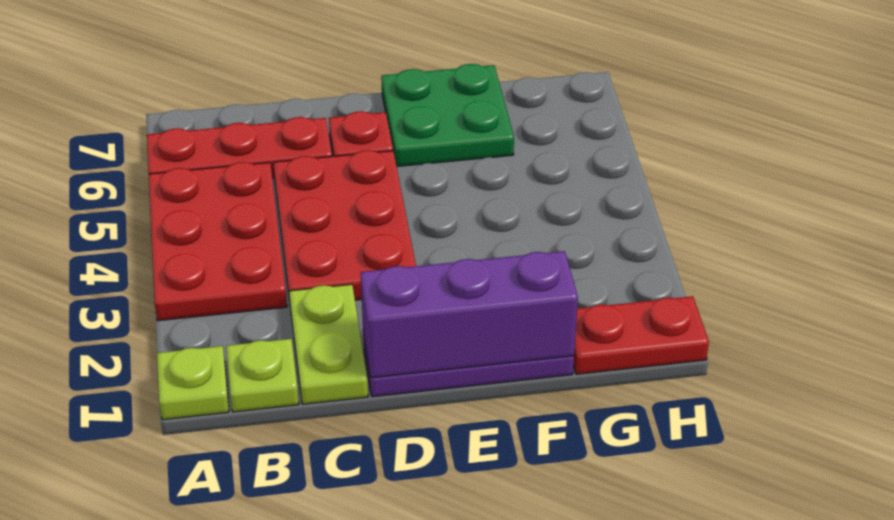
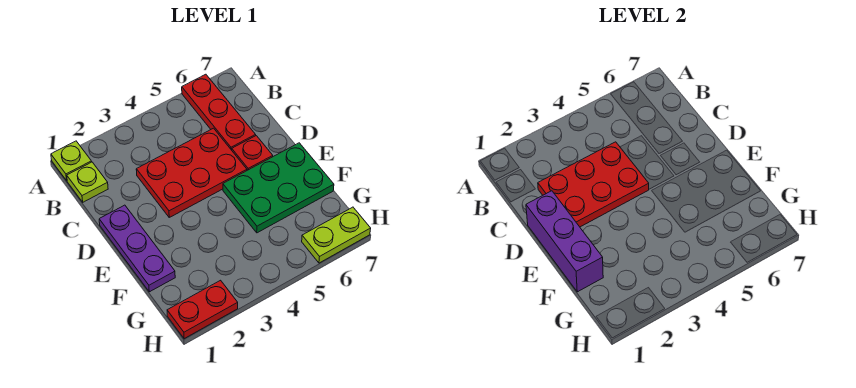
red plate A3:B5 level 1 -> red plate C2:D4 level 2
lime plate C1:C2 level 1 -> lime plate H6:H7 level 1
green plate E6:F7 level 1 -> green plate E5:F7 level 1
red plate G1:H1 level 1 -> red plate H1:H2 level 1

